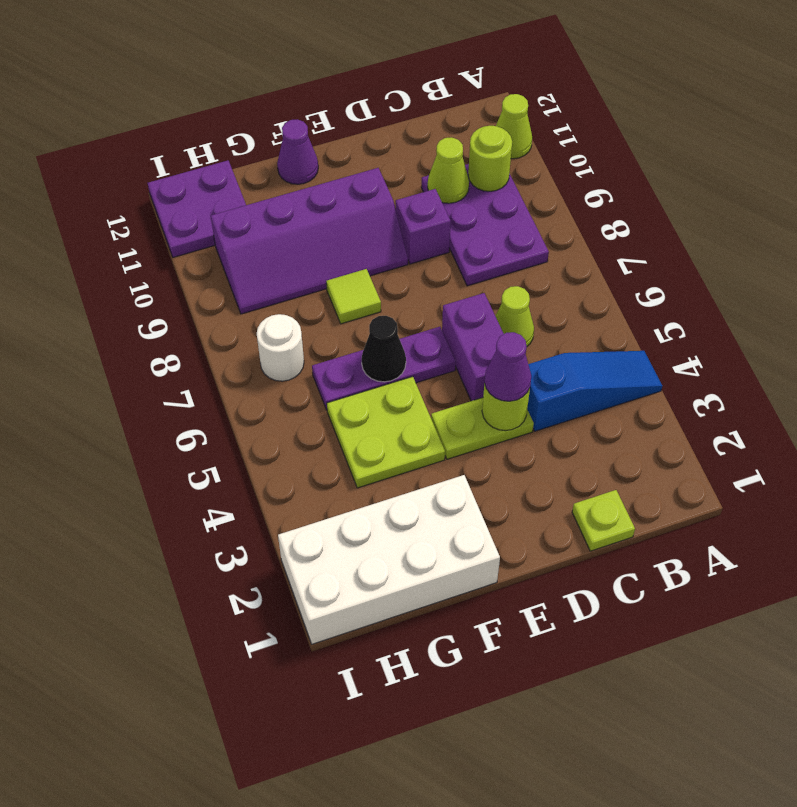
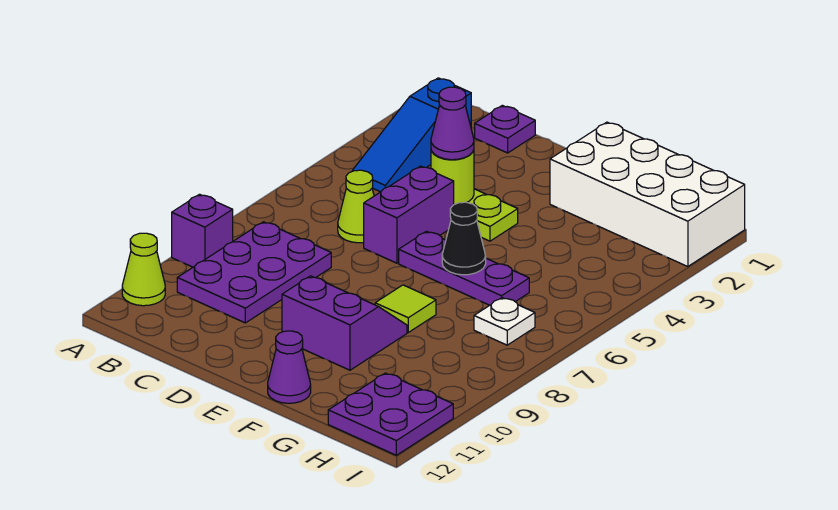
blue slope A4:C4 level 1 top C -> blue slope B2:B4 level 1 top 2
lime round brick B10 level 2 -> none
lime plate C1 level 1 -> purple plate C1 level 1
lime cone C10 level 2 -> none
purple brick D9 level 1 -> purple brick A9 level 1
purple slope E9:H10 level 1 top 10 -> purple slope E9:F10 level 1 top 10
lime plate F4:G5 level 1 -> none
white round brick H7 level 1 -> white plate H7 level 1

